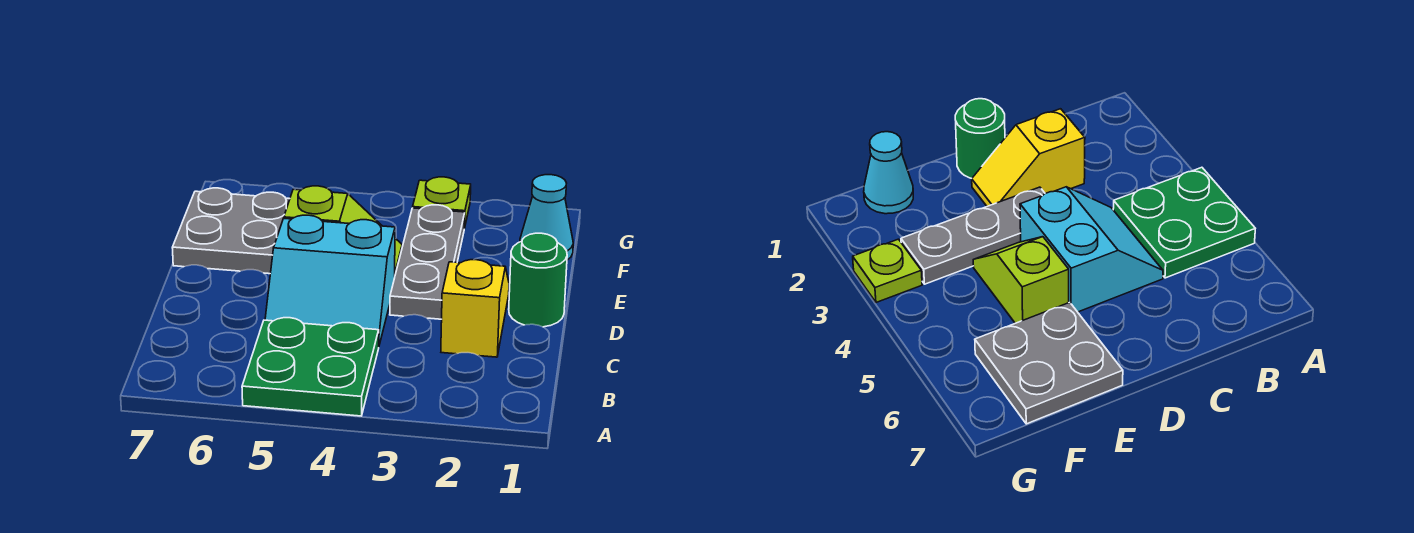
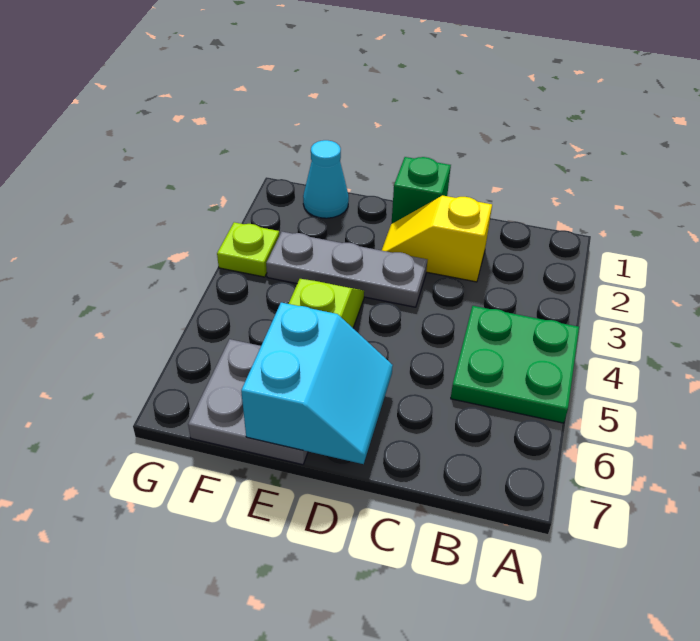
cyan slope C4:D5 level 1 top D -> cyan slope D6:E7 level 2 top E
green round brick D1 level 1 -> green brick D1 level 1

